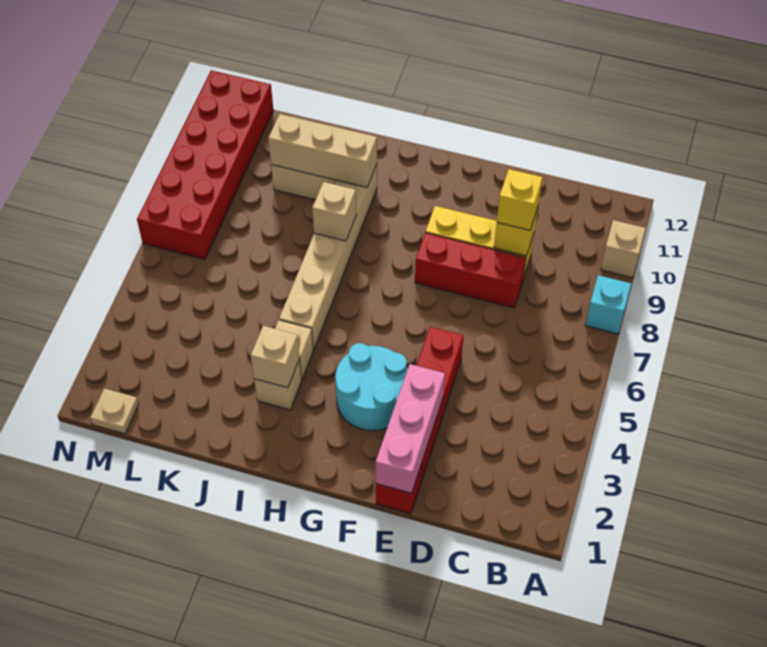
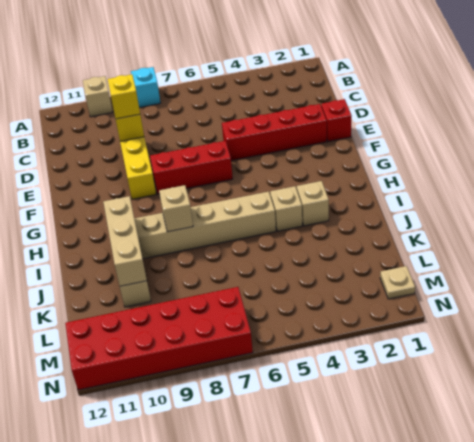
red brick D8:F8 level 1 -> red brick F6:F8 level 1
pink brick E1:E3 level 2 -> none
cyan round brick F3:G4 level 1 -> none
tan brick I3 level 2 -> none

